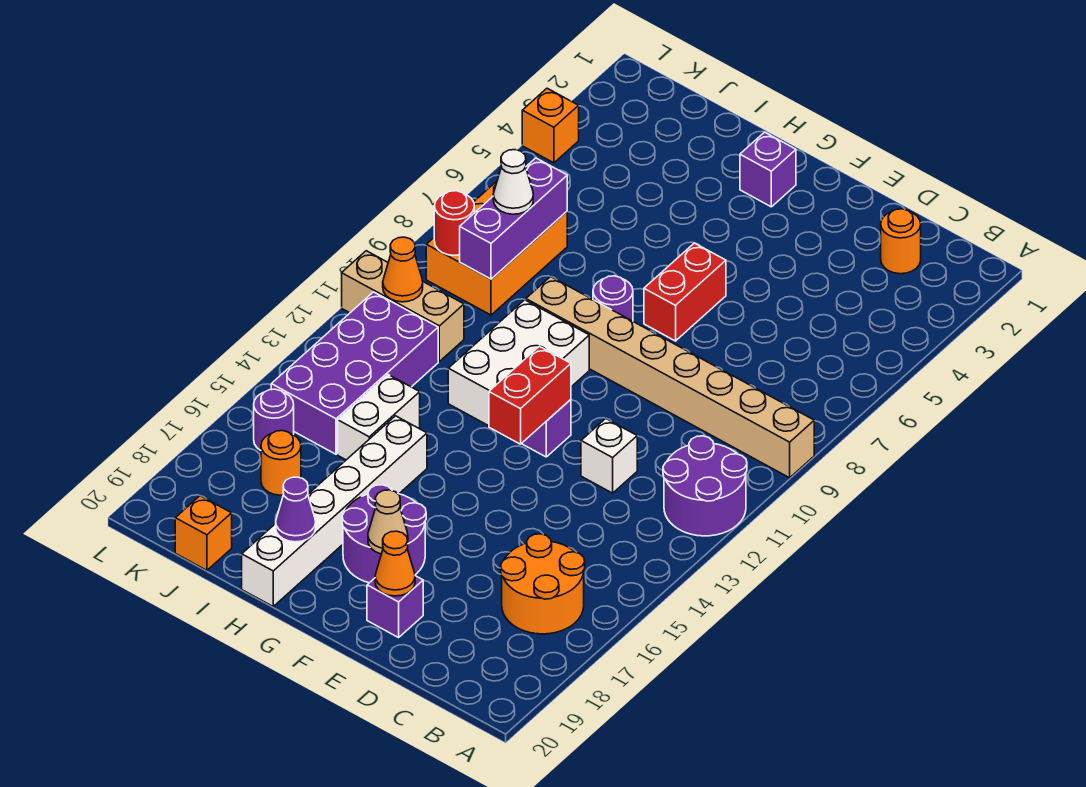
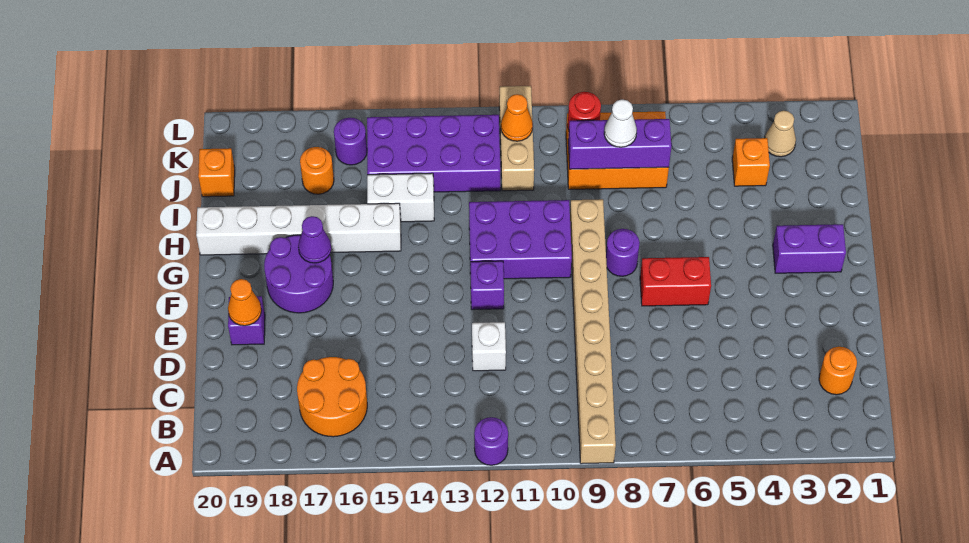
purple round brick A11:B12 level 1 -> purple round brick A12 level 1
red brick F12:F13 level 2 -> none
tan cone F18 level 2 -> tan cone K3 level 1
purple brick G2 level 1 -> purple brick G2:G3 level 1
white brick G10:H12 level 1 -> purple brick G10:H12 level 1
purple cone H19 level 2 -> purple cone G17 level 2
orange brick L4 level 1 -> orange brick J4 level 1

